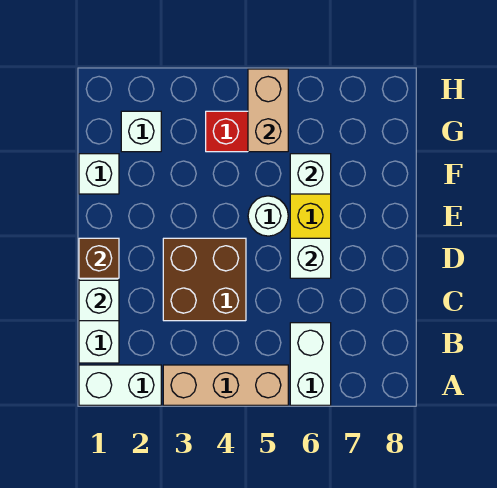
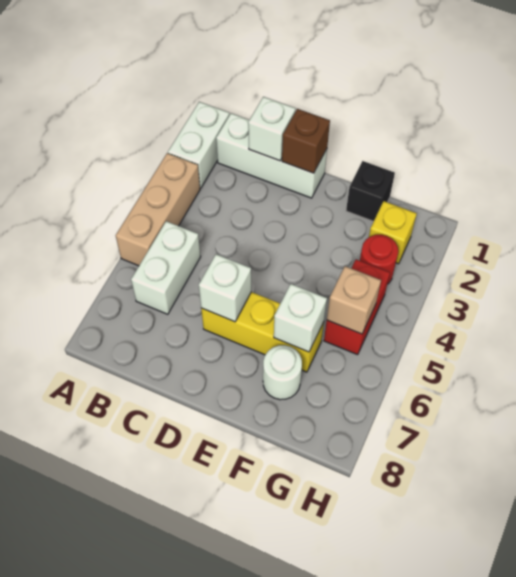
white brick A6:B6 level 1 -> white brick B5:B6 level 1
brown brick C3:D4 level 1 -> none
white round brick E5 level 1 -> white round brick F7 level 1
white brick F1 level 1 -> black brick F1 level 1
white brick G2 level 1 -> yellow brick G2 level 1
none -> red round brick G3 level 1
tan brick G5:H5 level 2 -> tan brick G5 level 2

